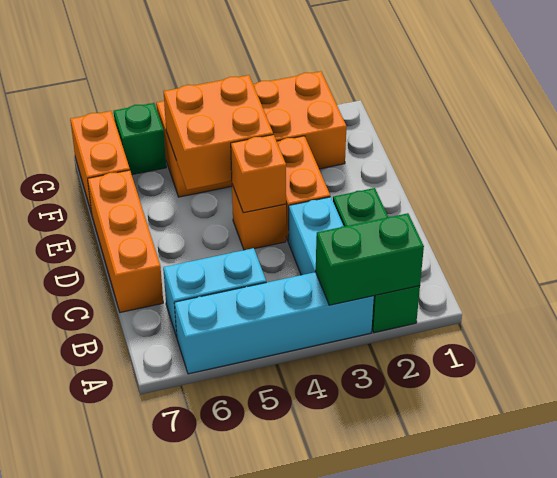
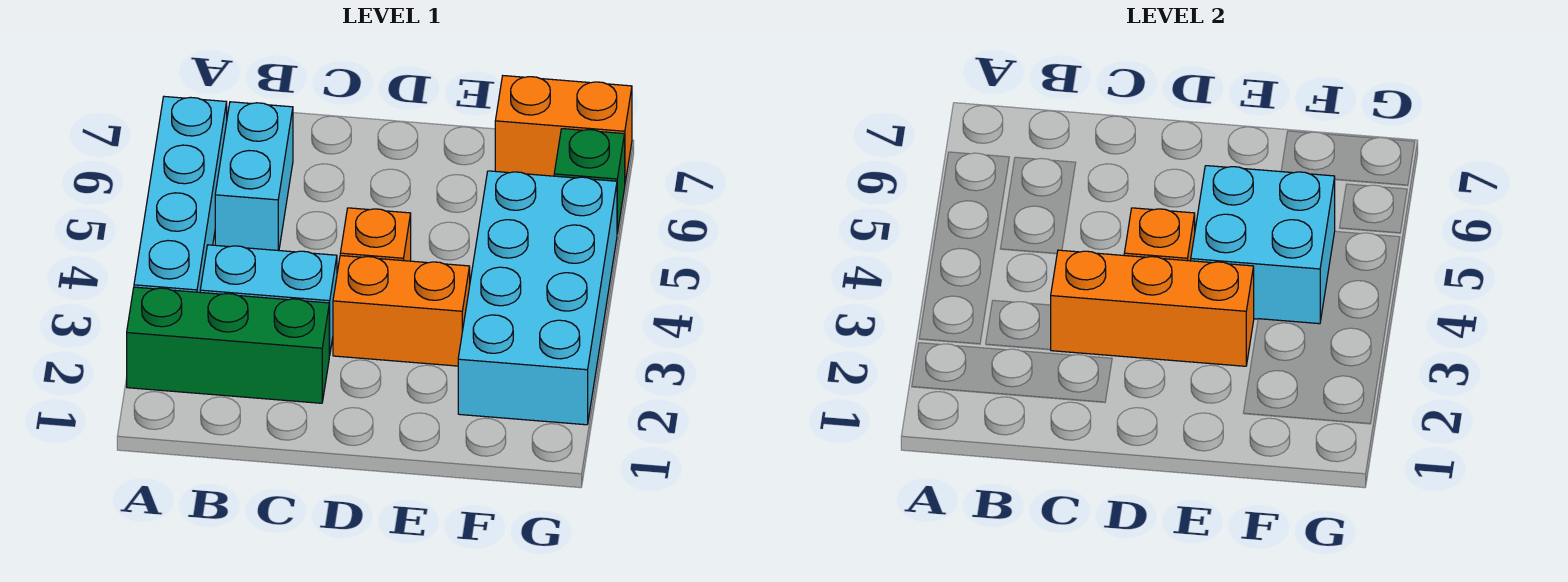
green brick A2:A3 level 2 -> none
orange brick C7:E7 level 1 -> orange brick C3:E3 level 2
orange brick E4:F5 level 2 -> cyan brick E4:F5 level 2
orange brick F2:G5 level 1 -> cyan brick F2:G5 level 1

